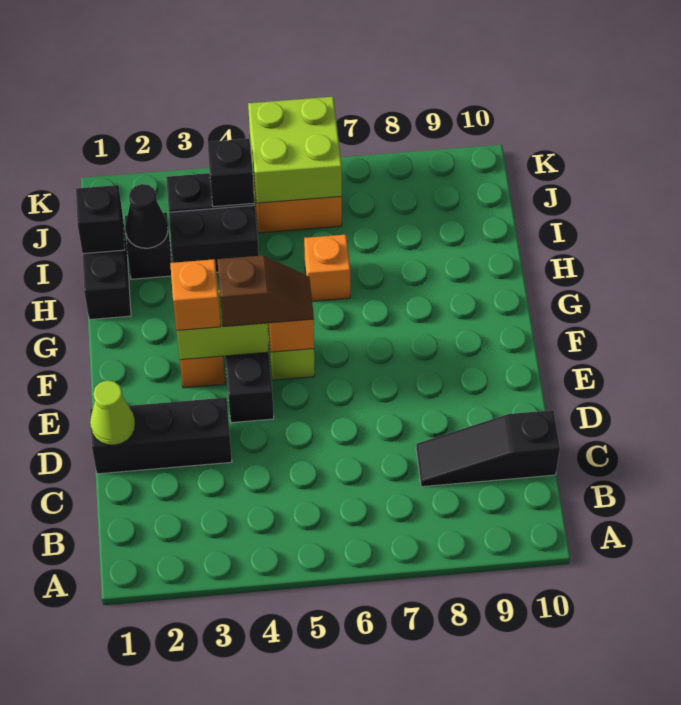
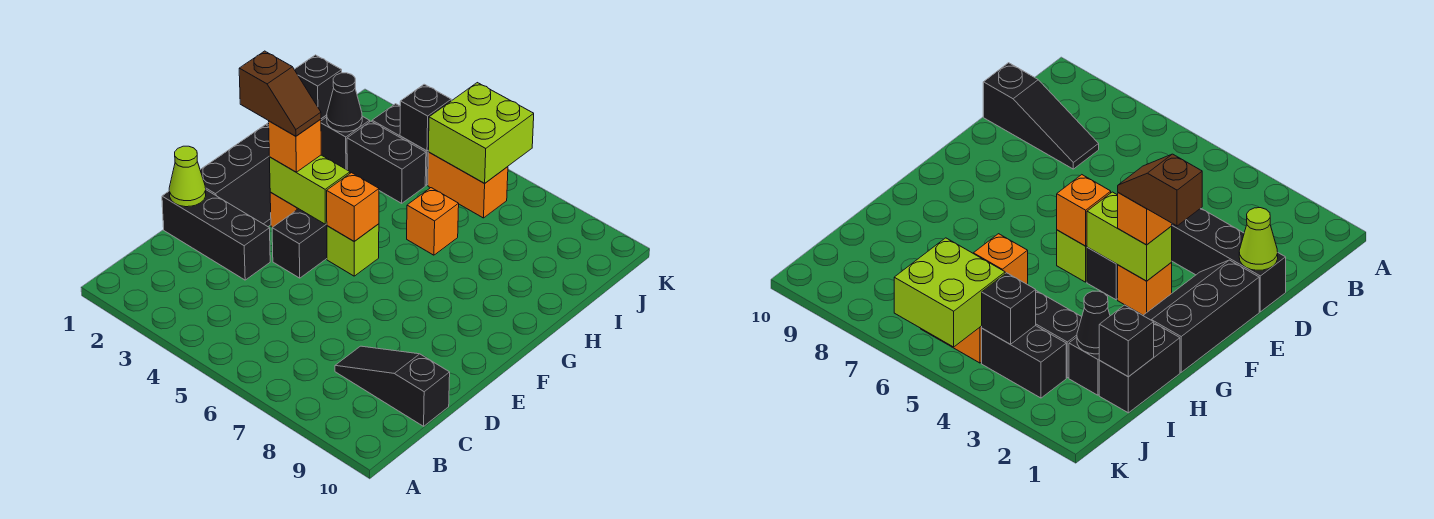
none -> black slope E1:G2 level 1 top 1
brown slope F4:F5 level 3 top 4 -> brown slope F2:F3 level 4 top 2

